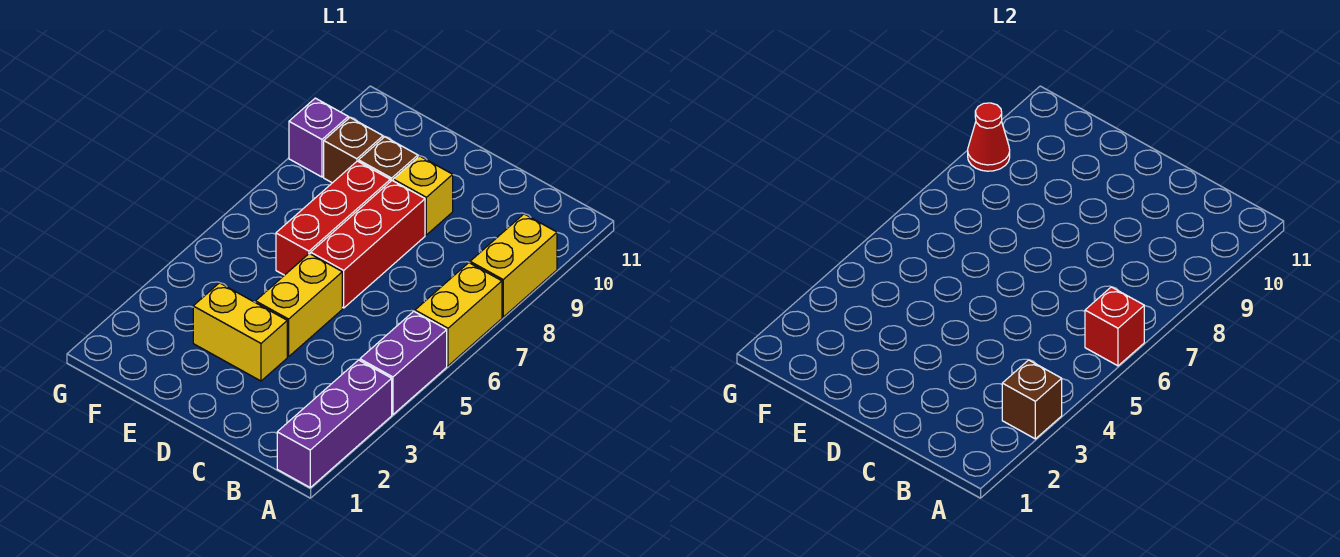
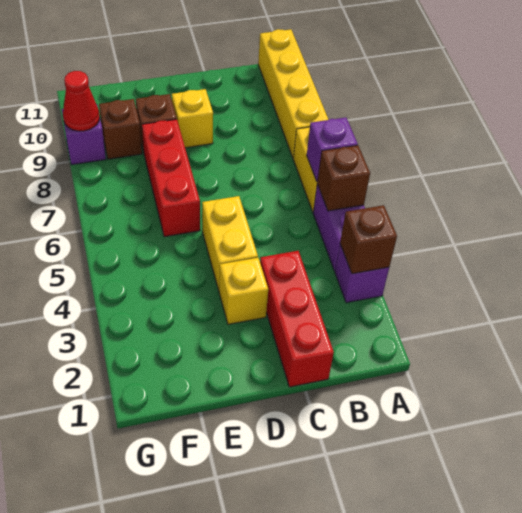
purple brick A1:A3 level 1 -> purple brick A3 level 1
none -> brown brick A5 level 2
red brick A6 level 2 -> purple brick A6 level 2
yellow brick A8:A9 level 1 -> yellow brick A8:A11 level 1
yellow brick D3:E3 level 1 -> yellow brick D3 level 1
red brick D6:D8 level 1 -> red brick C1:C3 level 1

